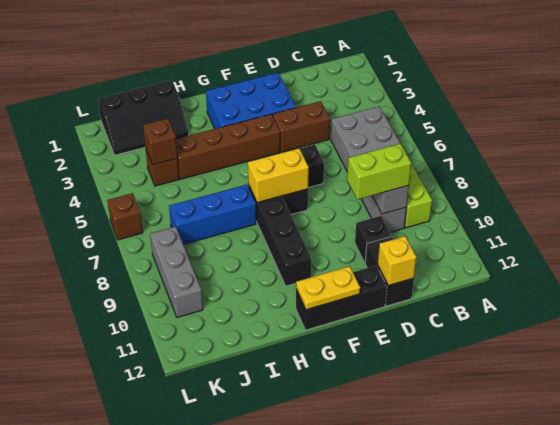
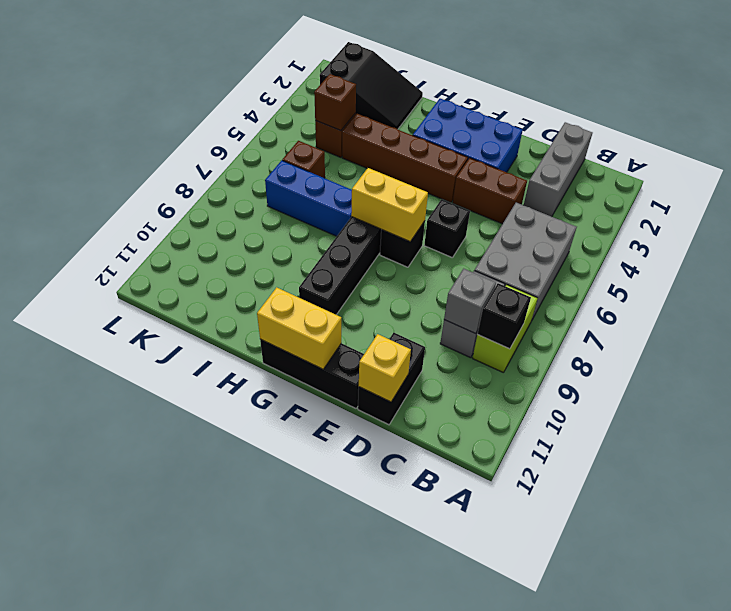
lime brick C9:D9 level 3 -> none
black brick D10 level 1 -> black brick B9 level 2
yellow plate F12:G12 level 2 -> yellow brick F12:G12 level 2
black slope I1:K2 level 1 top 1 -> black slope I1:K2 level 1 top K
grey brick K8:K10 level 1 -> grey brick C1:C3 level 1
brown brick L6 level 1 -> brown brick J6 level 1

